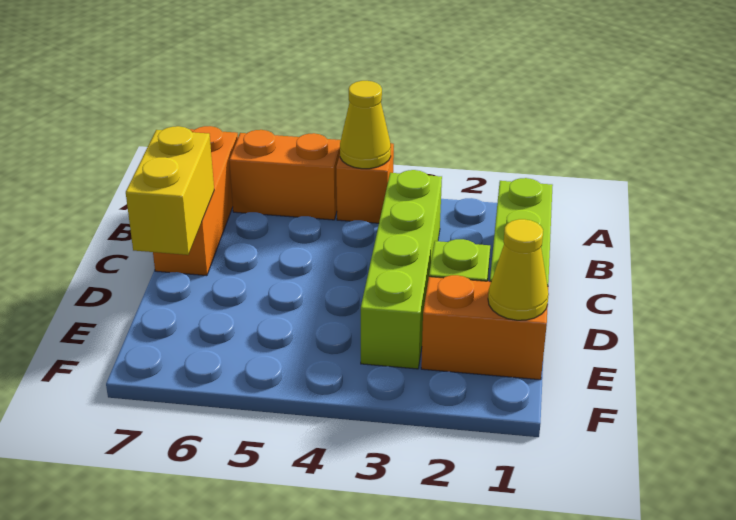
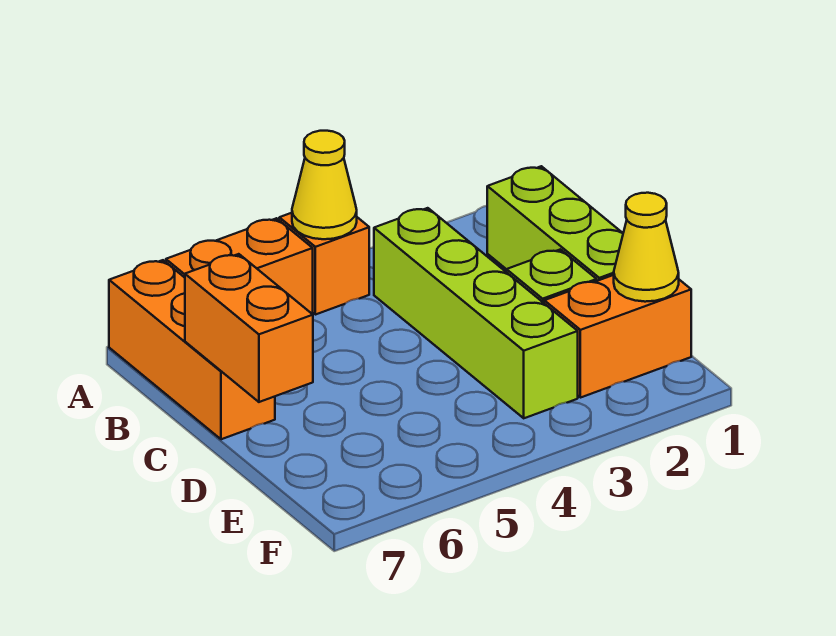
yellow brick C7:D7 level 2 -> orange brick C7:D7 level 2

